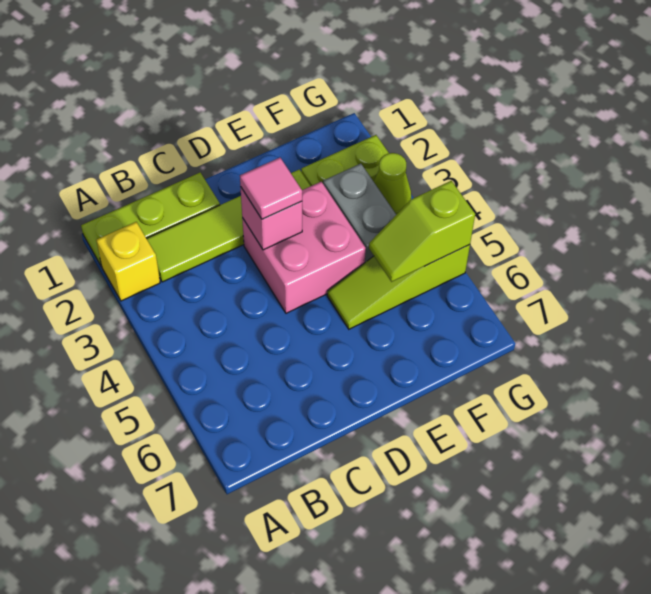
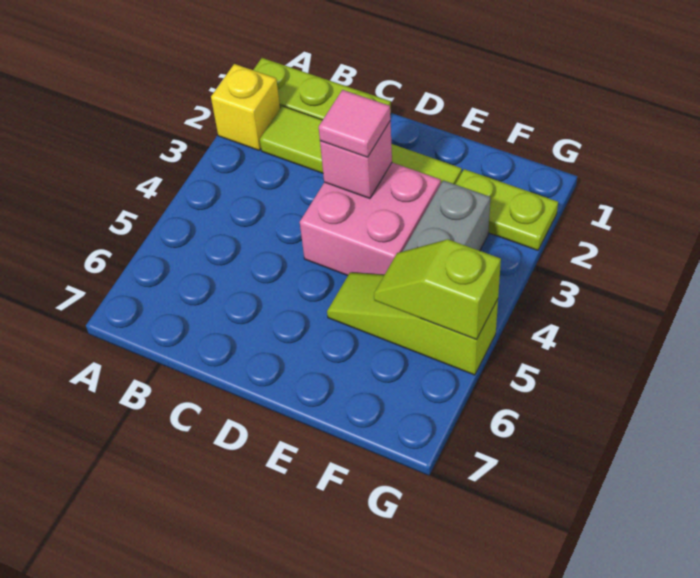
lime cone G3 level 1 -> none

